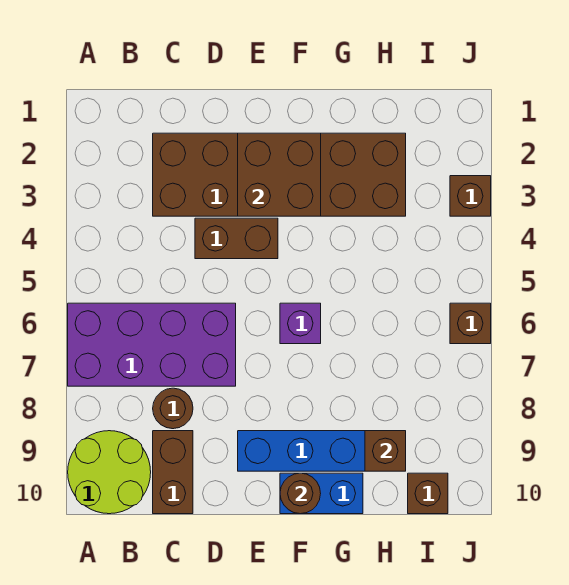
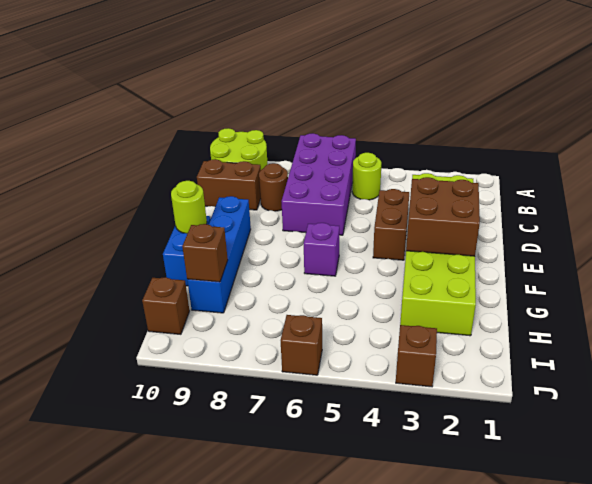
none -> lime round brick B5 level 1
brown brick C2:H3 level 1 -> lime brick C2:H3 level 1
brown round brick F10 level 2 -> lime round brick F10 level 2

